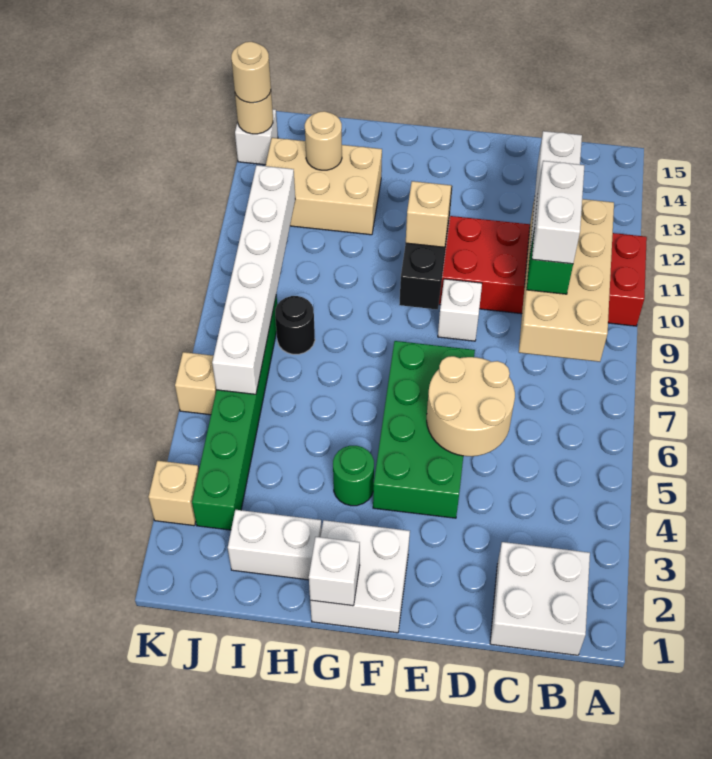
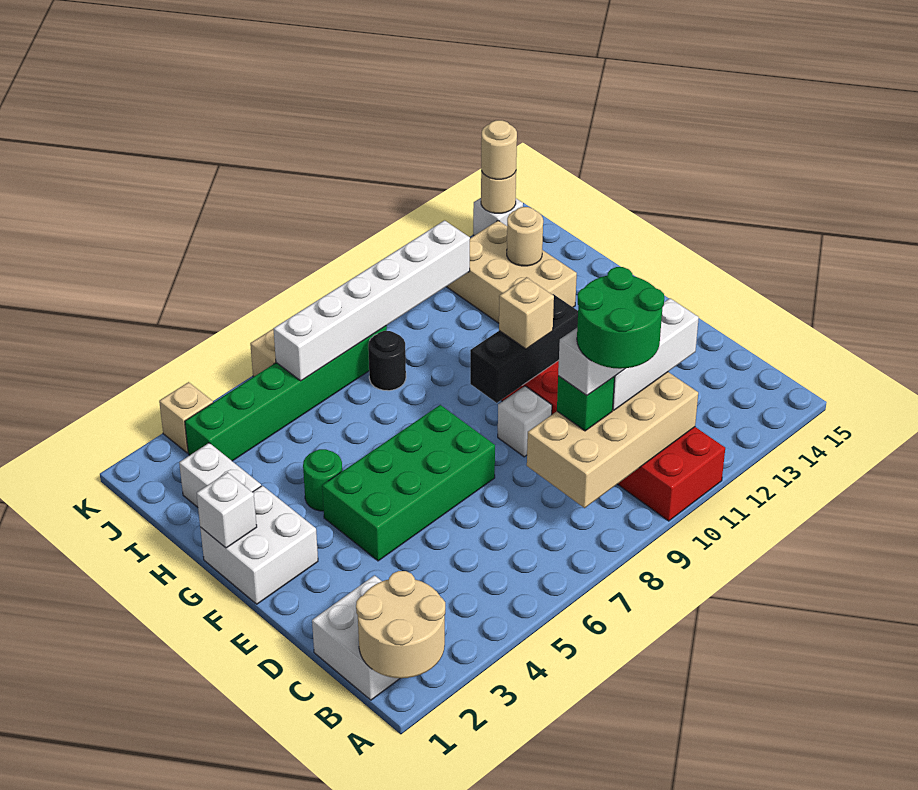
none -> green round brick B9:C10 level 5
tan round brick D5:E6 level 2 -> tan round brick A1:B2 level 2

